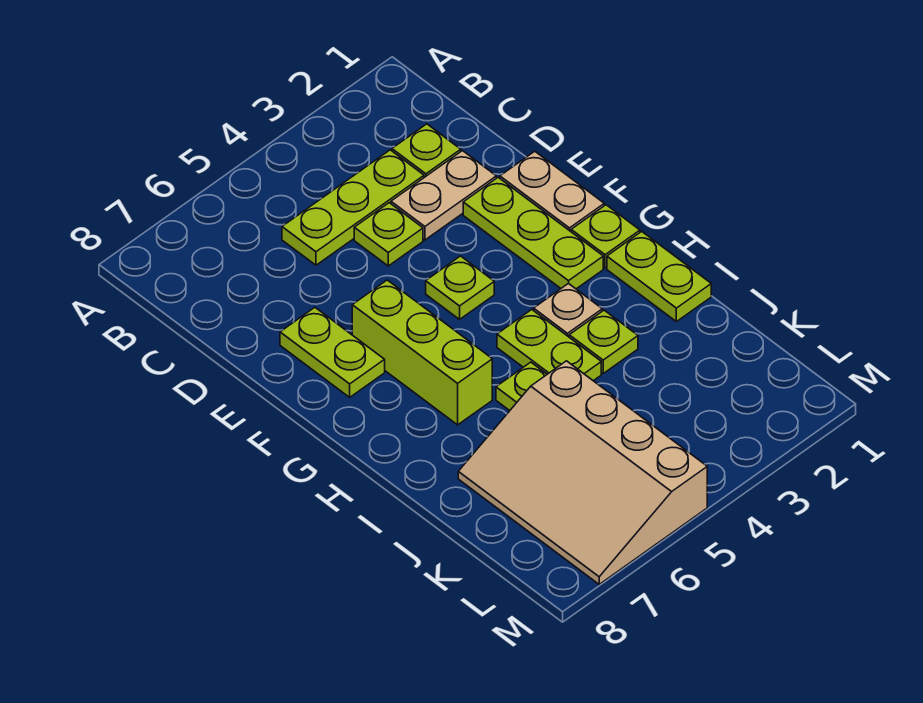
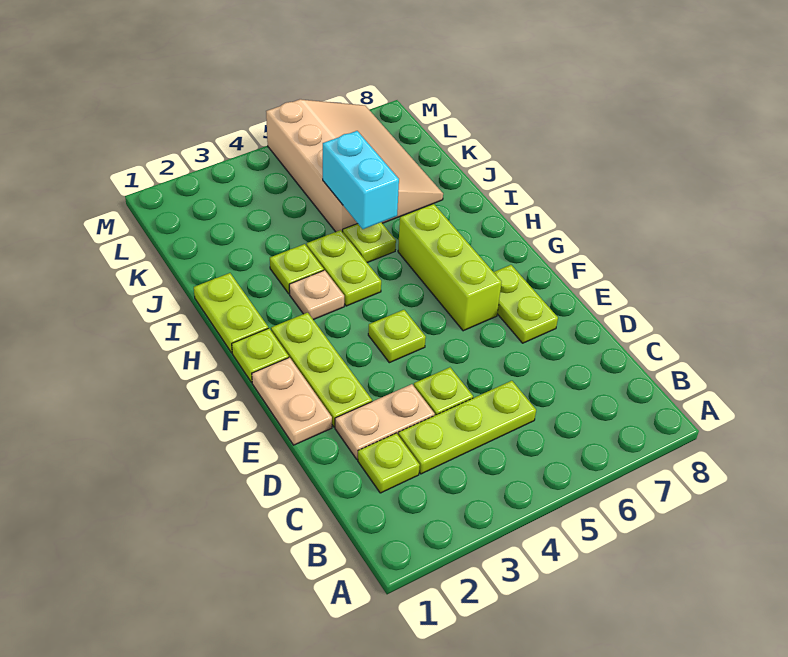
none -> cyan brick I5:J5 level 2

